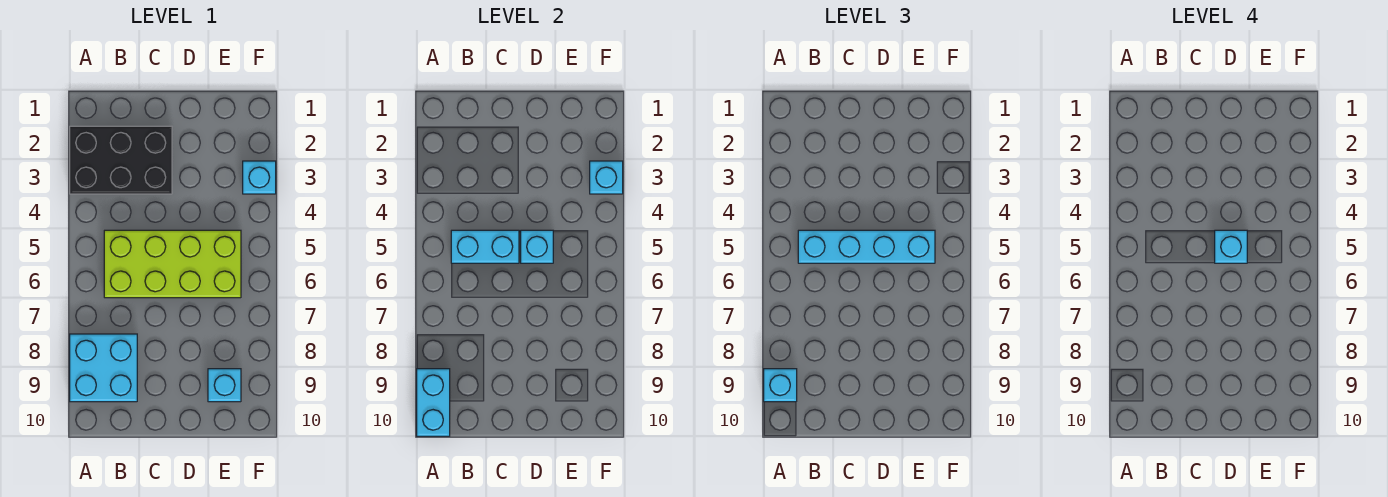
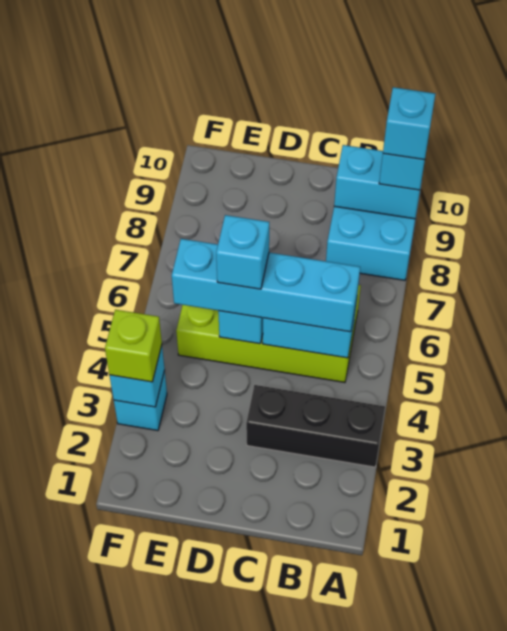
black brick A2:C3 level 1 -> black brick A3:C3 level 1
cyan brick A9:A10 level 2 -> cyan brick A9:B9 level 2
cyan brick E9 level 1 -> cyan brick A9 level 4
none -> lime brick F3 level 3

